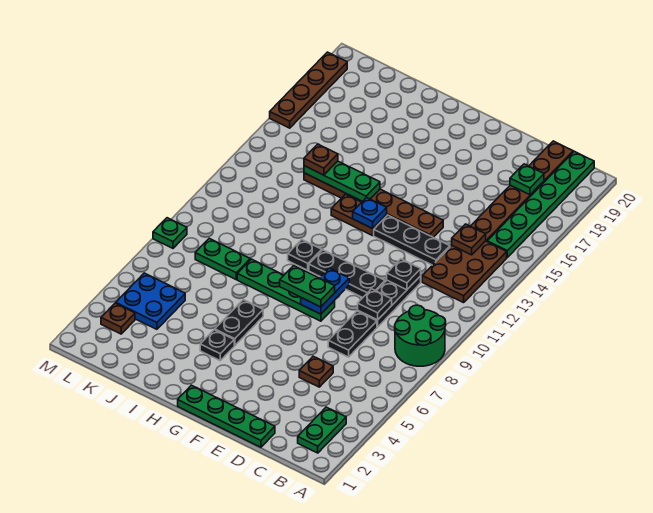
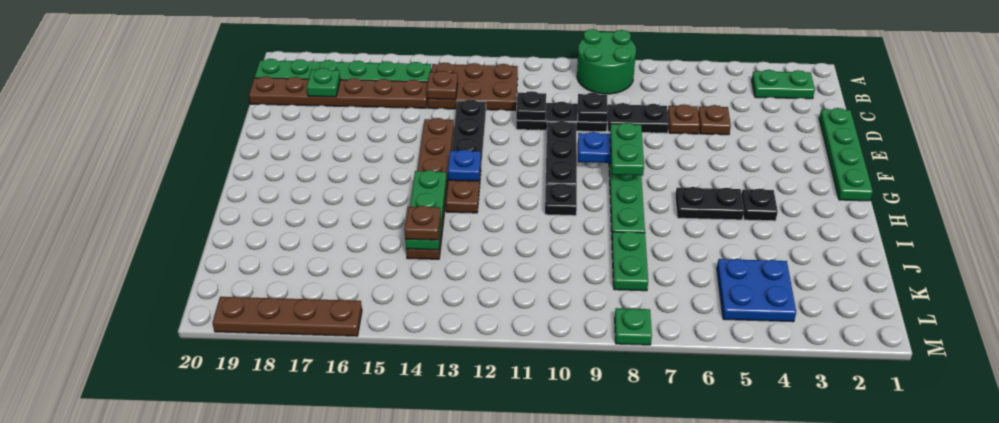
brown plate L3 level 1 -> brown plate D6 level 1

